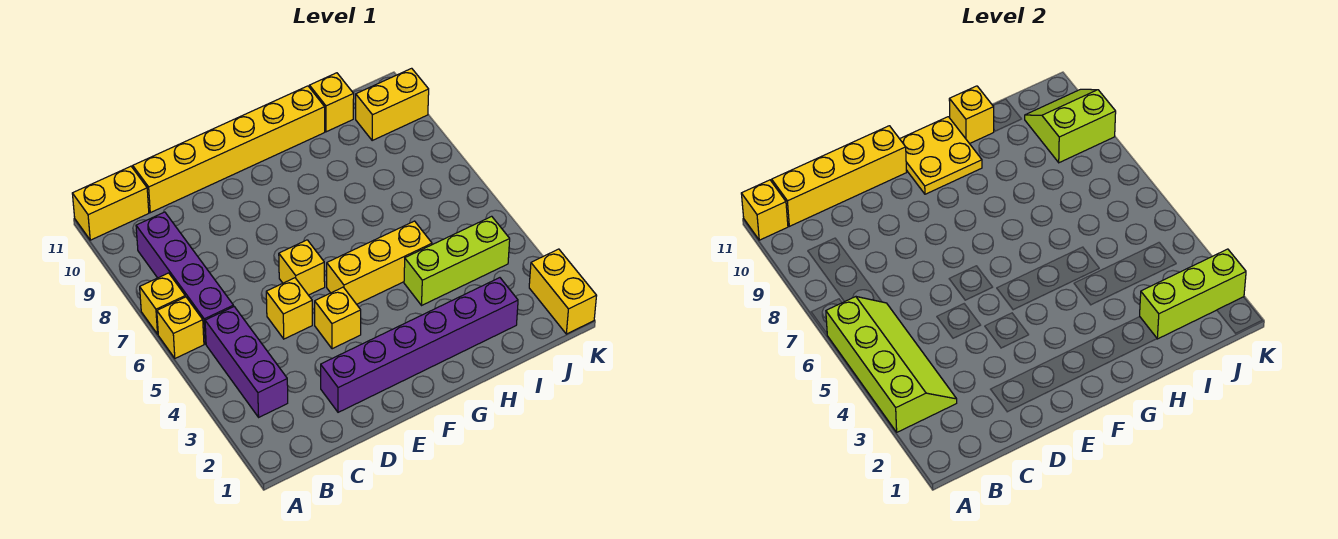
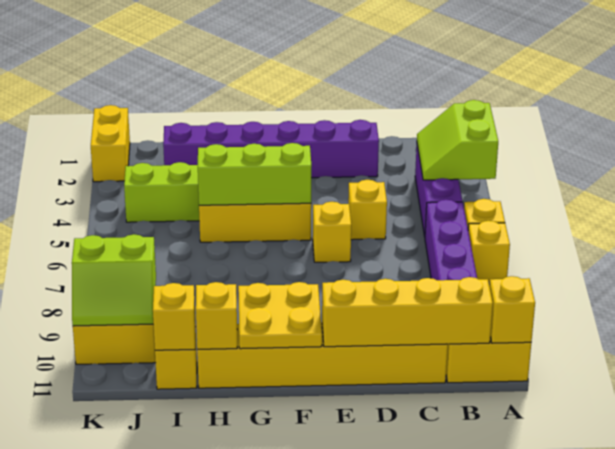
lime slope A3:B6 level 2 top A -> lime slope A3:B4 level 2 top A
yellow brick E4 level 1 -> yellow brick I11 level 2
lime brick I2:K2 level 2 -> lime brick F5:H5 level 2

